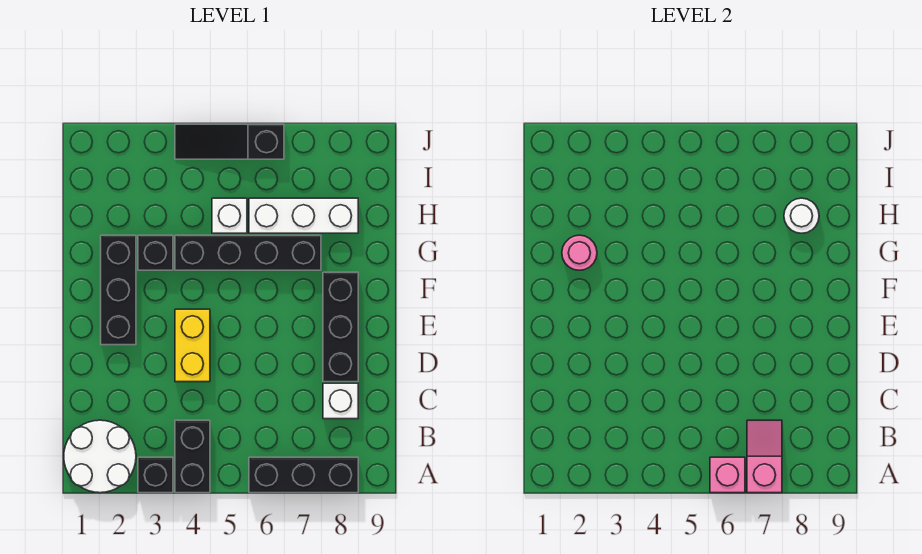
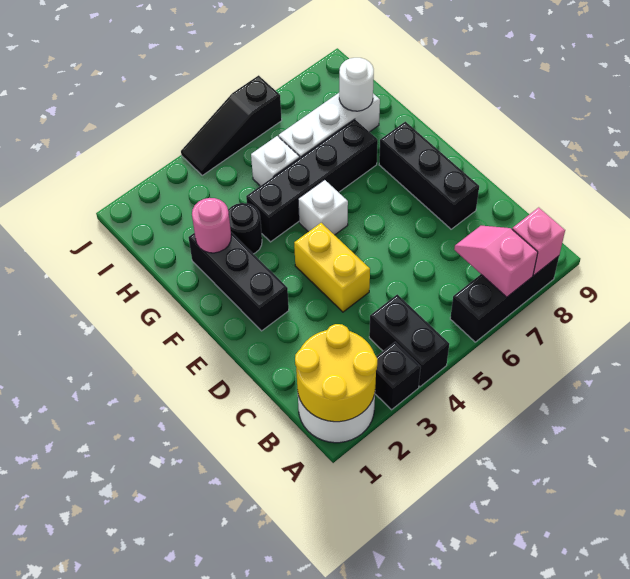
none -> yellow round brick A1:B2 level 2
pink brick A6 level 2 -> pink brick A8 level 2
white brick C8 level 1 -> white brick F5 level 1
black brick G3 level 1 -> black round brick G3 level 1

